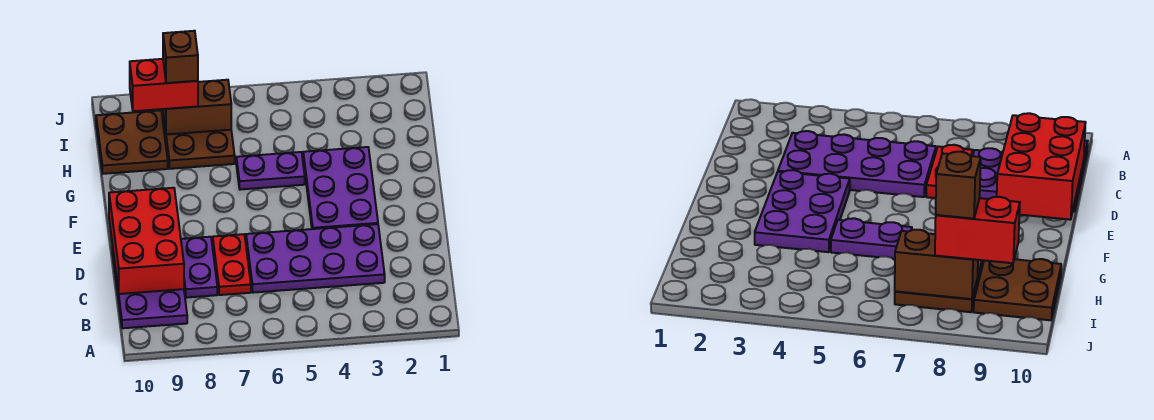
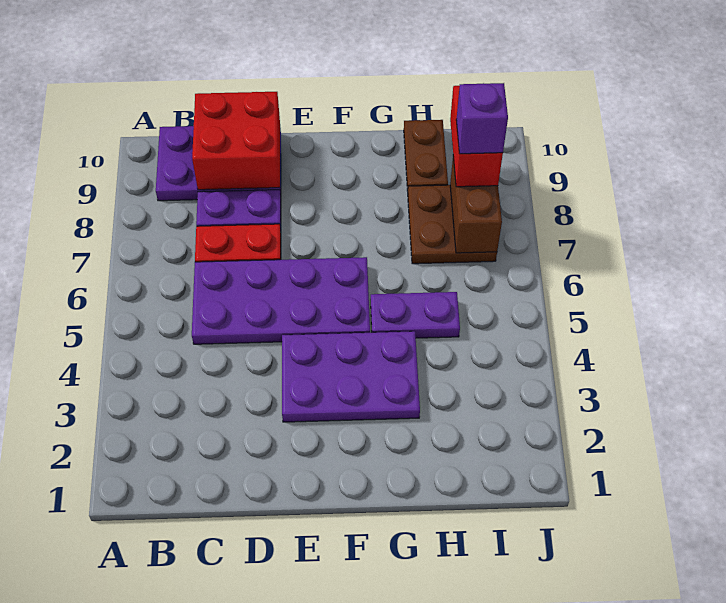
purple plate C3:D6 level 1 -> purple plate C5:F6 level 1
red brick C9:E10 level 2 -> red brick C9:D10 level 2
purple plate G5:G6 level 1 -> purple plate G5:H5 level 1
brown plate H9:I10 level 1 -> brown plate H9:H10 level 1
brown brick I8 level 4 -> purple brick I8 level 4

